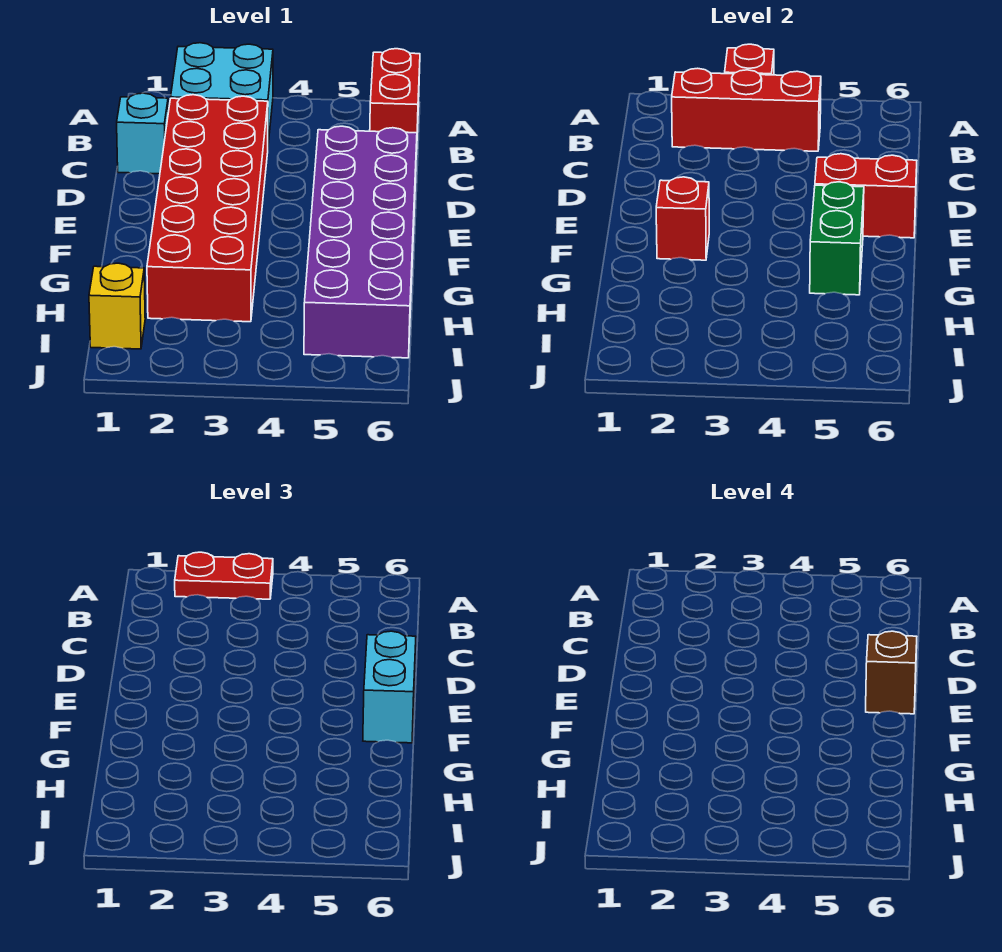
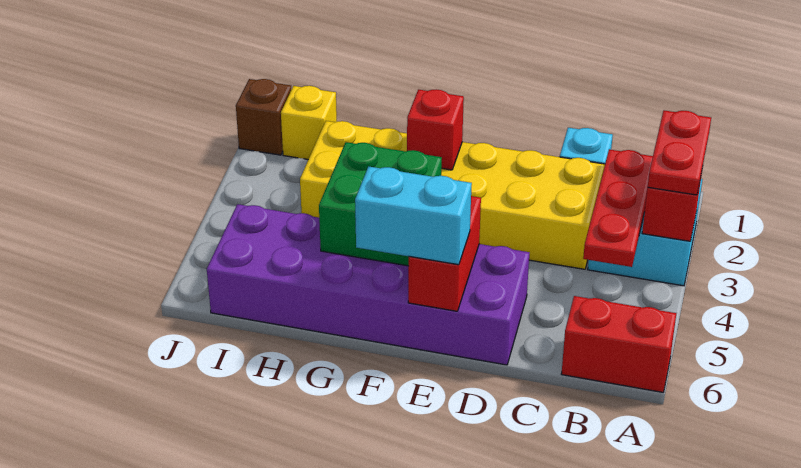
red brick B2:B4 level 2 -> red plate B2:B4 level 2
red brick C2:H3 level 1 -> yellow brick C2:H3 level 1
brown brick E6 level 4 -> brown brick J1 level 1
green brick F5:G5 level 2 -> green brick F4:G5 level 2

